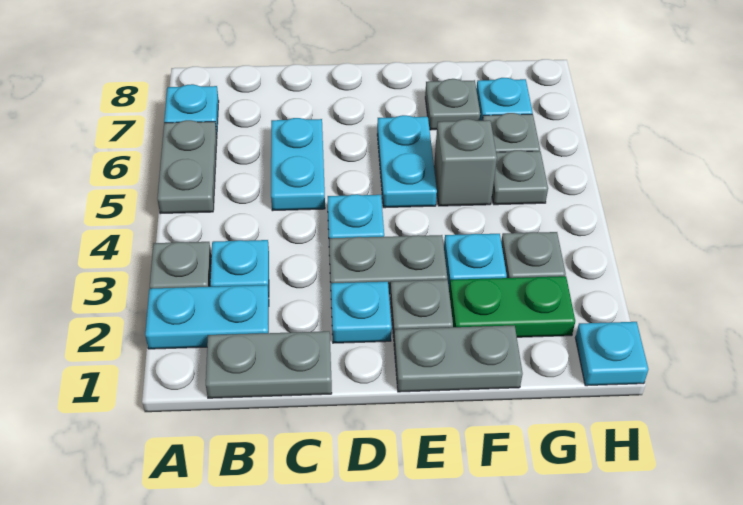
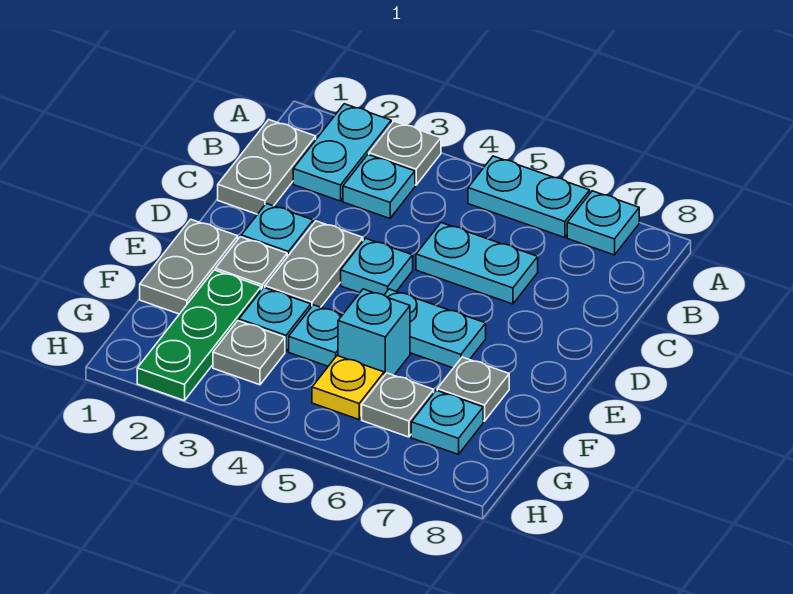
grey plate A5:A6 level 1 -> cyan plate A5:A6 level 1
green plate F2:G2 level 1 -> green plate F2:H2 level 1
grey brick F5 level 1 -> cyan brick F5 level 1
grey plate G5 level 1 -> yellow plate G5 level 1
cyan plate H1 level 1 -> cyan plate F4 level 1

